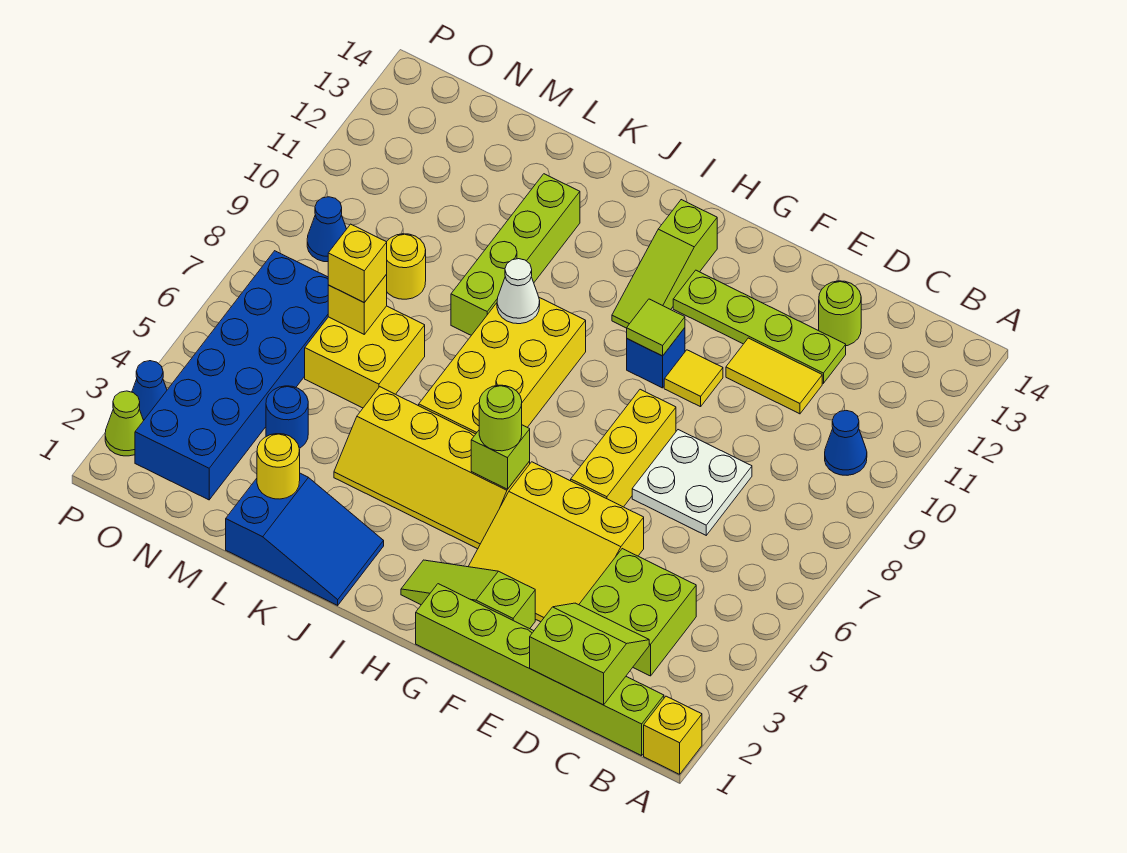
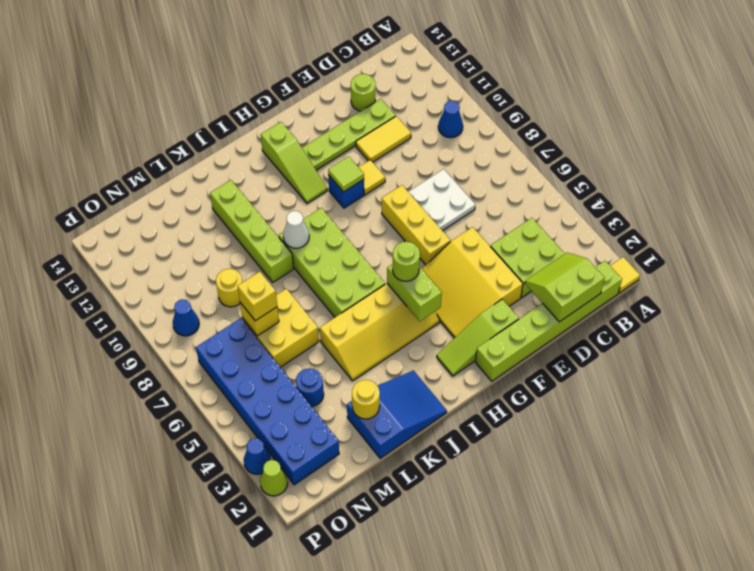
yellow brick A1 level 1 -> yellow tile A1 level 1
yellow slope E3:G5 level 1 top 5 -> yellow slope E3:G5 level 1 top E
lime brick H5 level 2 -> lime brick H4:H5 level 2
yellow brick I6:J9 level 1 -> lime brick I6:J9 level 1

